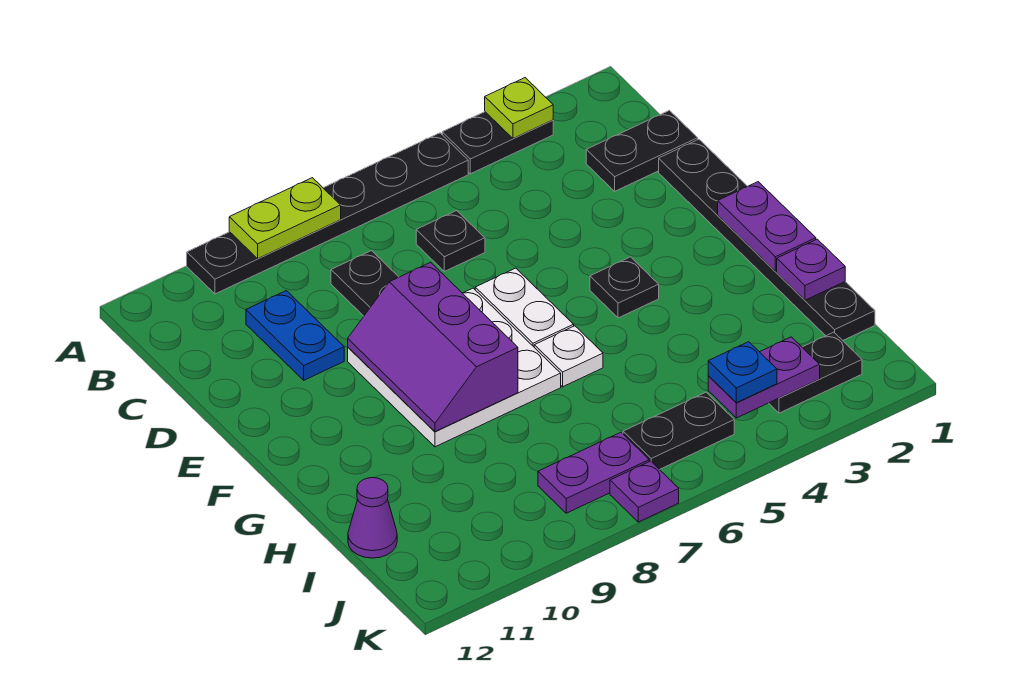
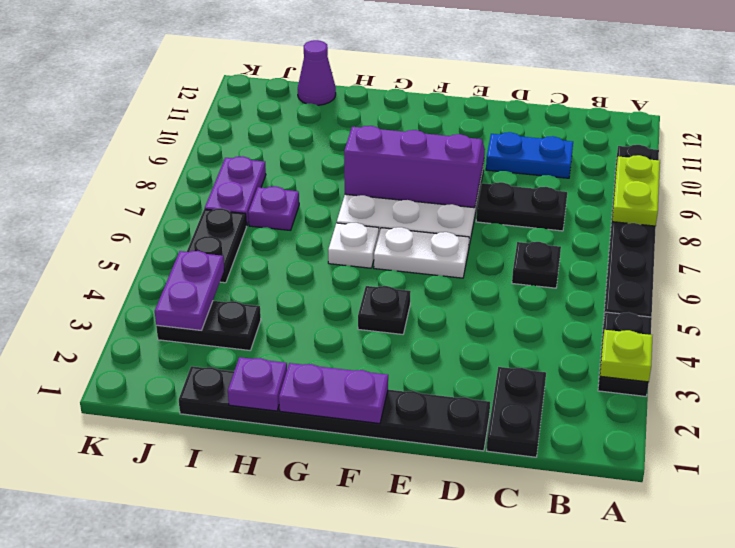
black plate J2:J3 level 1 -> black plate I3:J3 level 1
blue plate J4 level 3 -> none
purple plate K7 level 1 -> purple plate I7 level 1

